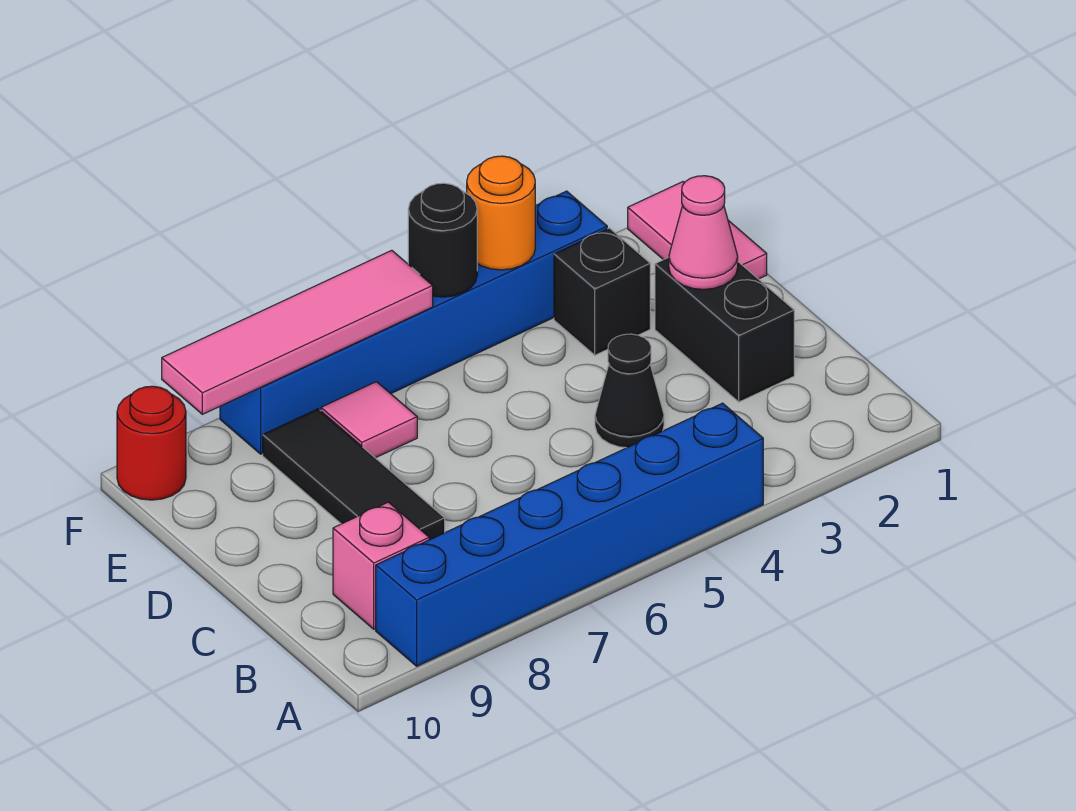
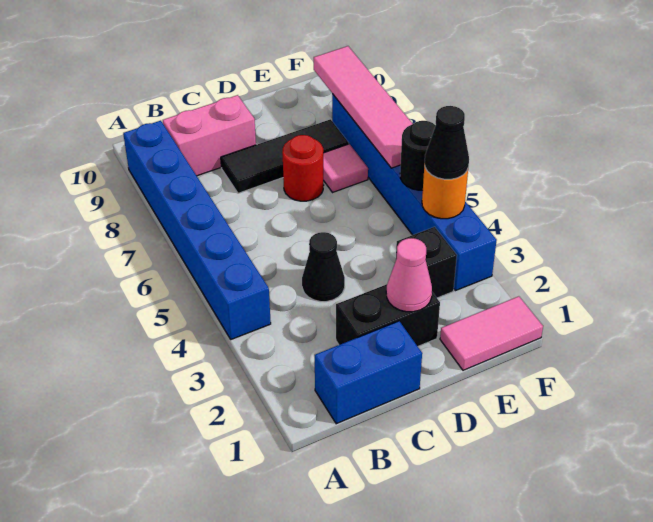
none -> blue brick B1:C1 level 1
pink brick B9 level 1 -> pink brick B9:C9 level 1
none -> black cone F4 level 3
red round brick F10 level 1 -> red round brick D7 level 1

